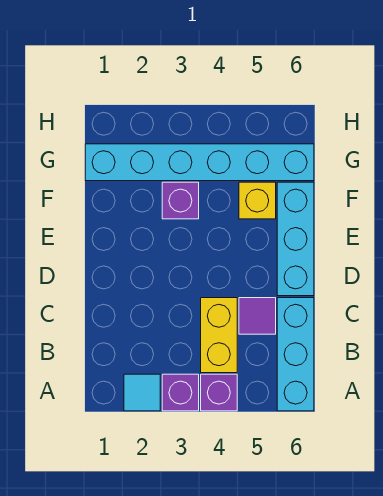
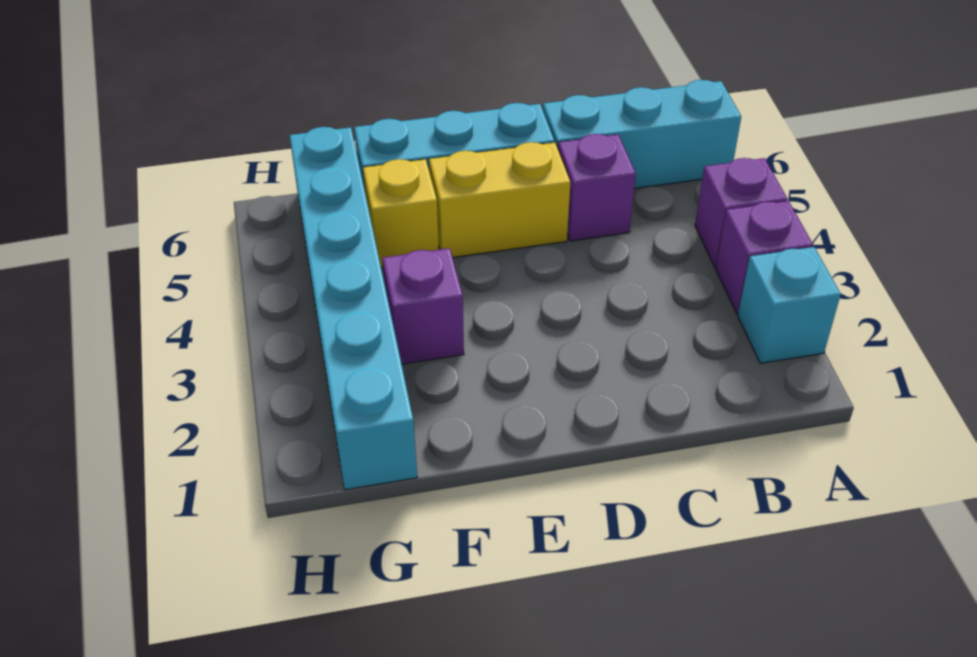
cyan tile A2 level 1 -> cyan brick A2 level 1
yellow brick B4:C4 level 1 -> yellow brick D5:E5 level 1
purple tile C5 level 1 -> purple brick C5 level 1

